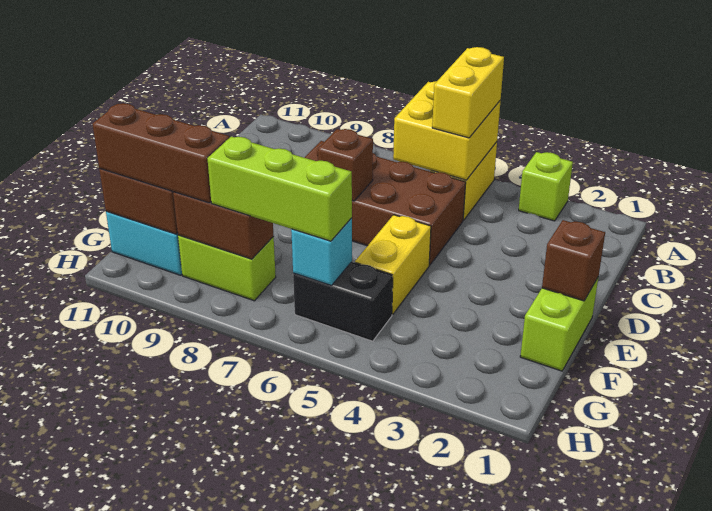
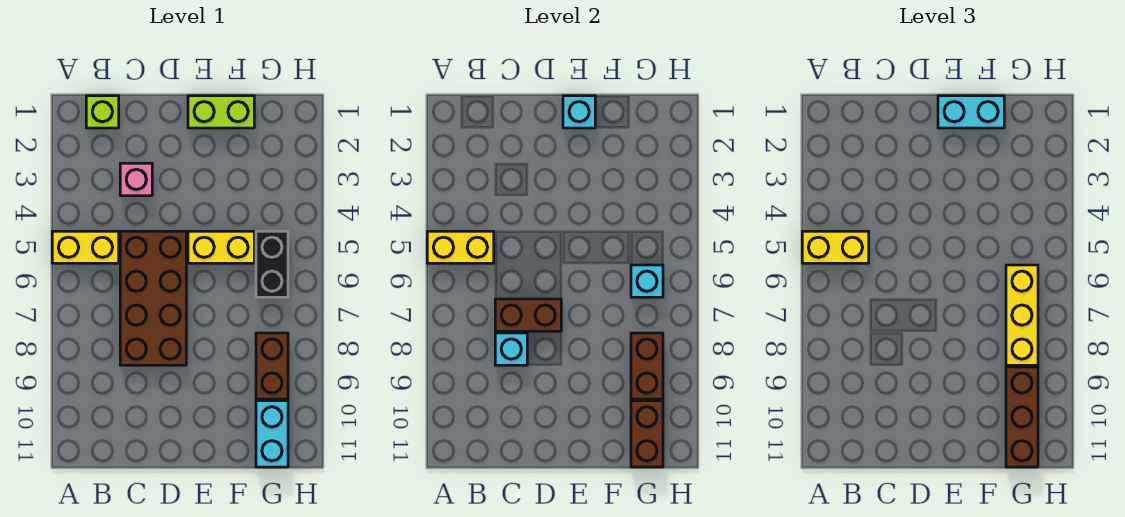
lime brick A3 level 1 -> lime brick B1 level 1
yellow brick A5:B6 level 2 -> yellow brick A5:B5 level 2
none -> pink brick C3 level 1
none -> cyan brick C8 level 2
brown brick D7 level 2 -> brown brick C7:D7 level 2
brown brick E1 level 2 -> cyan brick E1 level 2
none -> cyan brick E1:F1 level 3
lime brick G6:G8 level 3 -> yellow brick G6:G8 level 3
lime brick G8:G9 level 1 -> brown brick G8:G9 level 1

